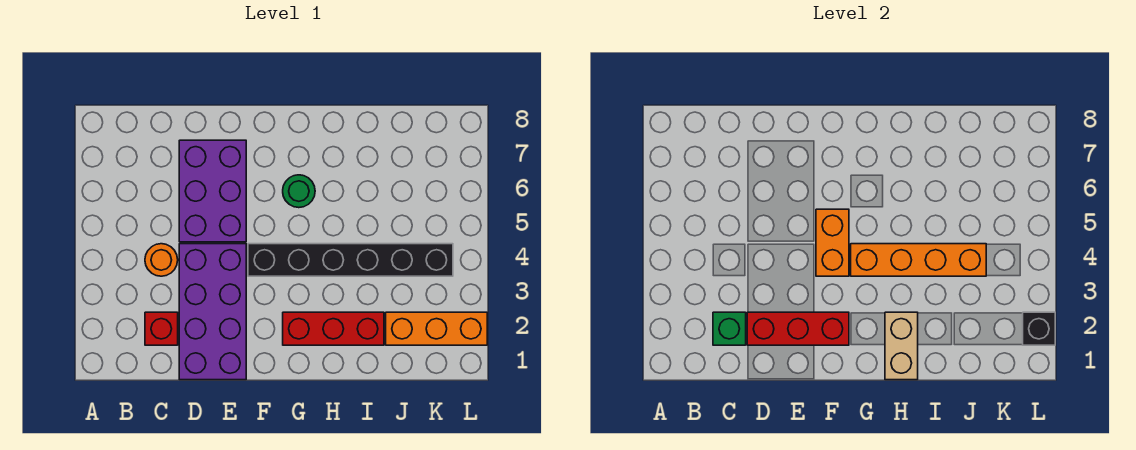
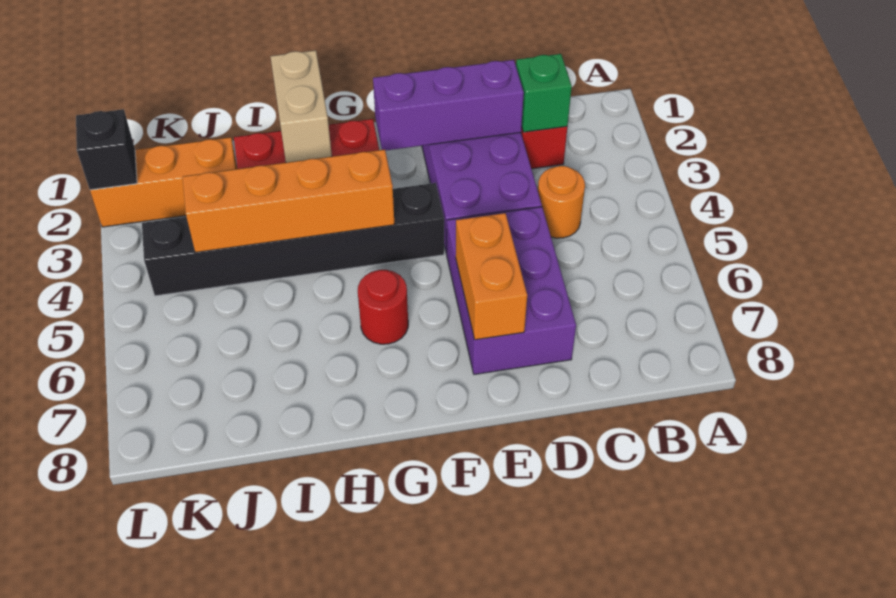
red brick D2:F2 level 2 -> purple brick D2:F2 level 2
orange brick F4:F5 level 2 -> orange brick E6:E7 level 2
green round brick G6 level 1 -> red round brick G6 level 1

